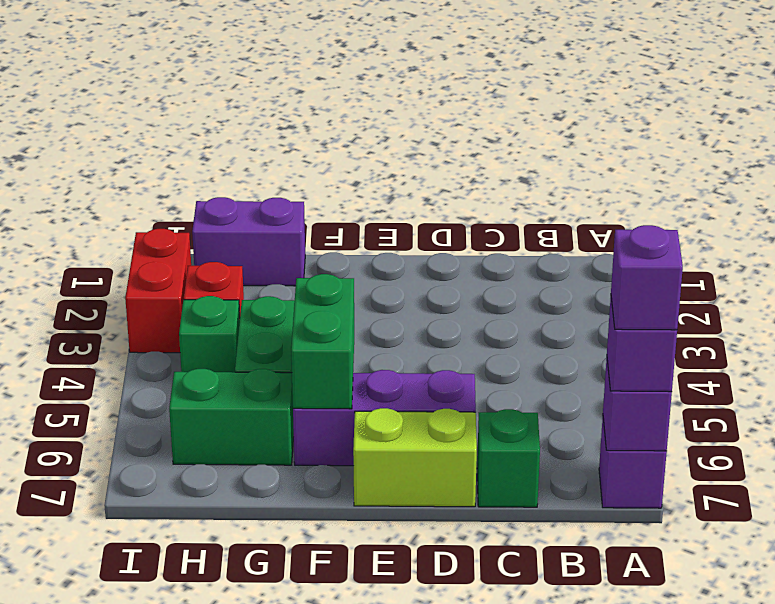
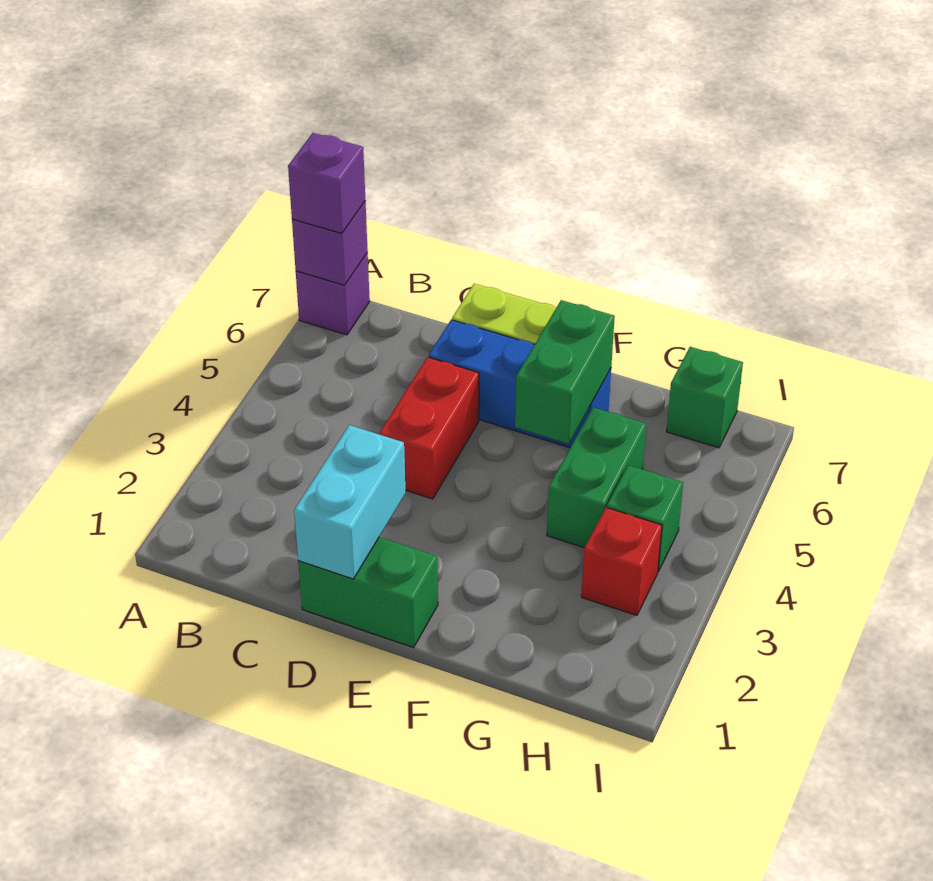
purple brick A7 level 4 -> none
green brick C7 level 1 -> green brick H7 level 1
none -> cyan brick D1:D2 level 2
purple brick D6:F6 level 1 -> blue brick D6:F6 level 1
purple brick G1:H1 level 1 -> none
green brick G6:H6 level 1 -> green brick D1:E1 level 1
red brick I2:I3 level 1 -> red brick D4:D5 level 1

